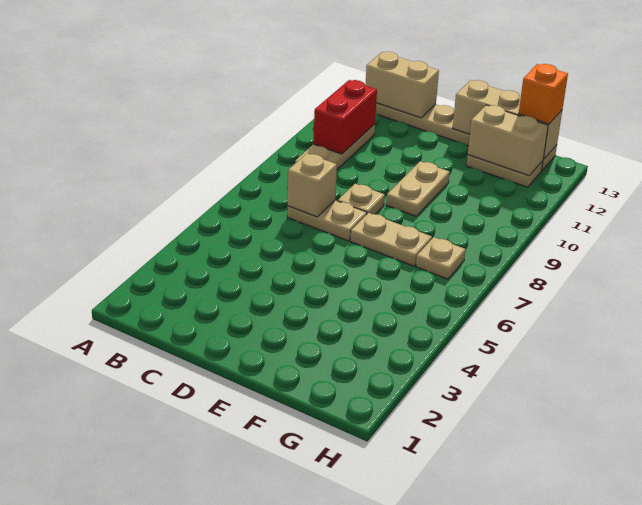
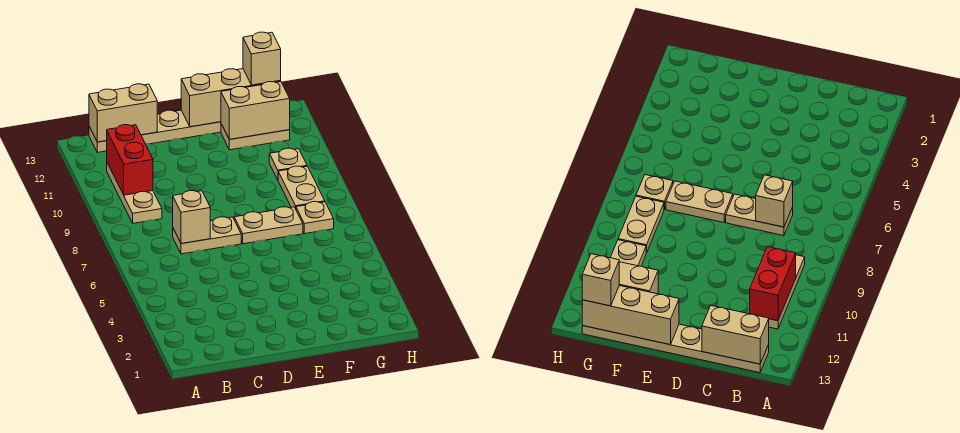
tan plate D8 level 1 -> tan plate G10 level 1
tan plate E9:E10 level 1 -> tan plate G8:G9 level 1
orange brick G13 level 3 -> tan brick G13 level 3

